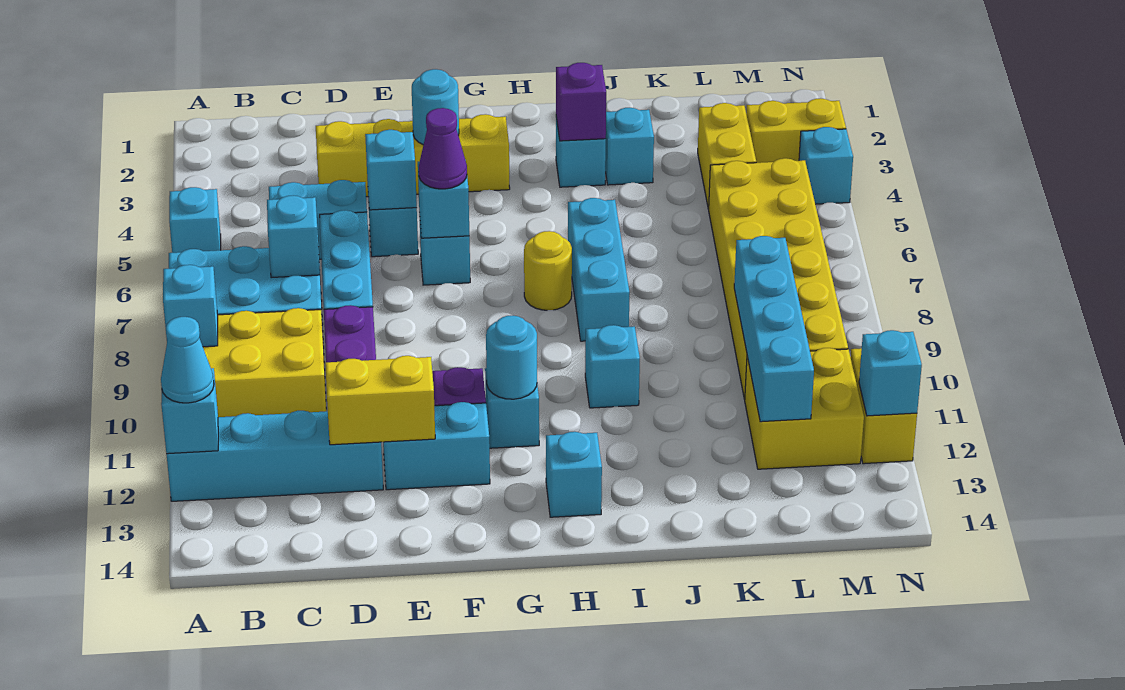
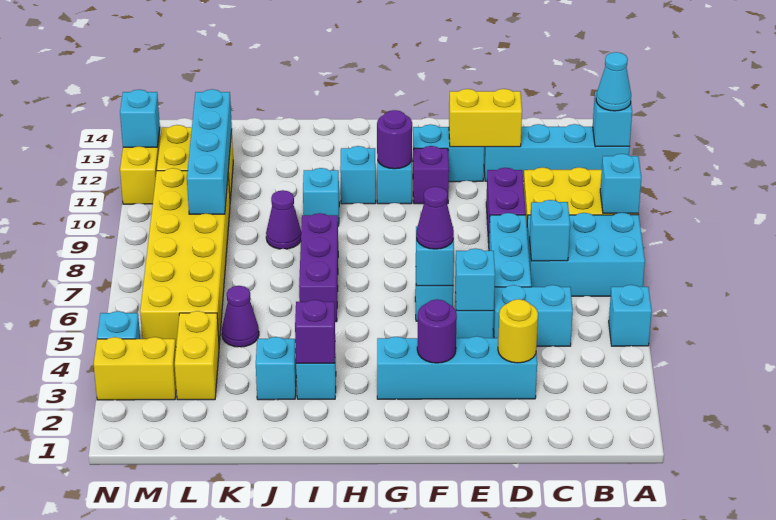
yellow brick D3:G3 level 1 -> cyan brick D3:G3 level 1
cyan round brick F3 level 2 -> purple round brick F3 level 2
cyan round brick G11 level 2 -> purple round brick G11 level 2
yellow round brick H7 level 1 -> yellow round brick D3 level 2
cyan brick H13 level 1 -> cyan brick H11 level 1
cyan brick I6:I8 level 1 -> purple brick I6:I8 level 1
none -> purple cone J9 level 1
none -> purple cone K5 level 1

